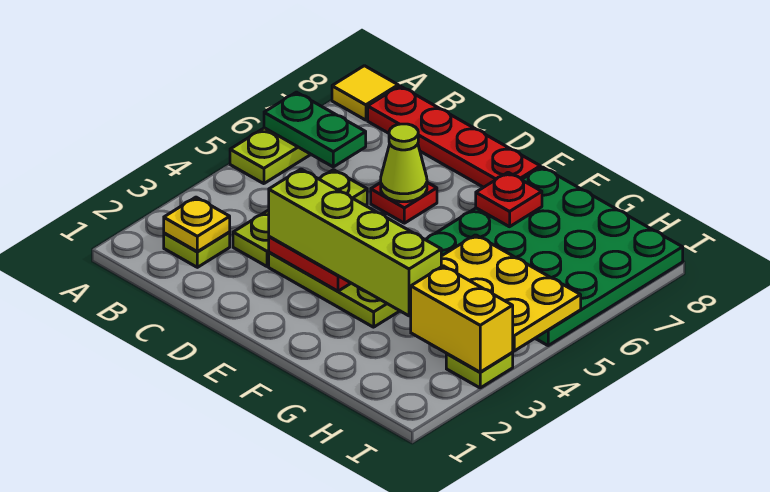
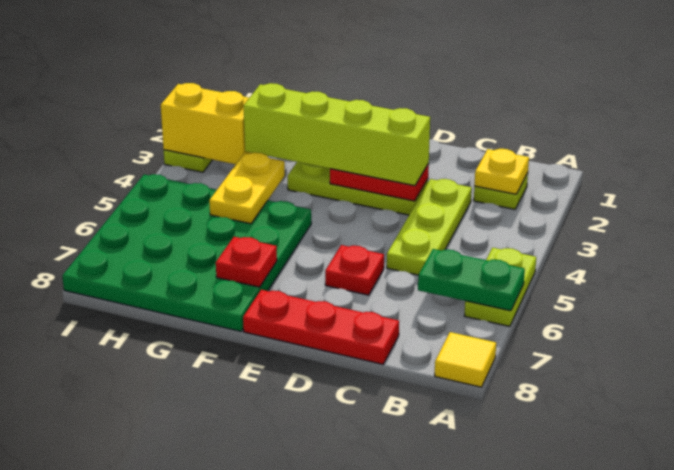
red plate B8:E8 level 1 -> red plate C8:E8 level 1
lime cone D6 level 2 -> none
yellow plate G4:I5 level 2 -> yellow plate G4:G5 level 2

